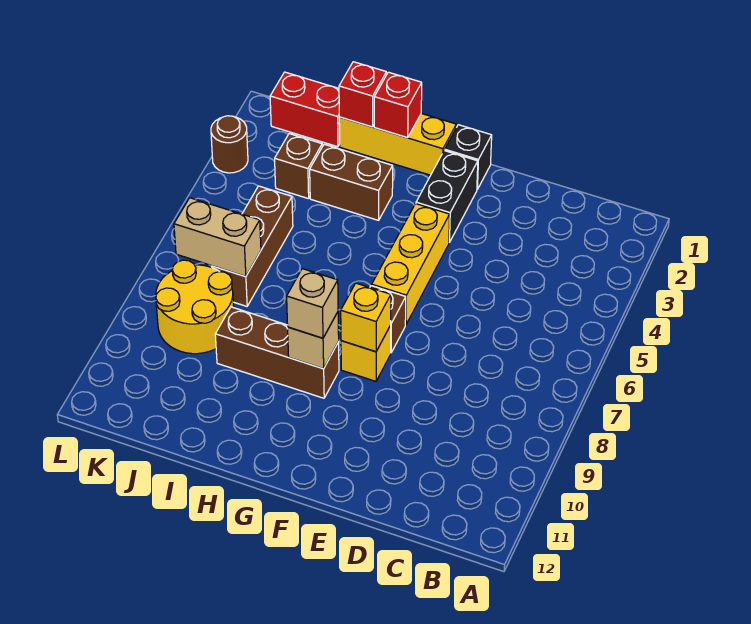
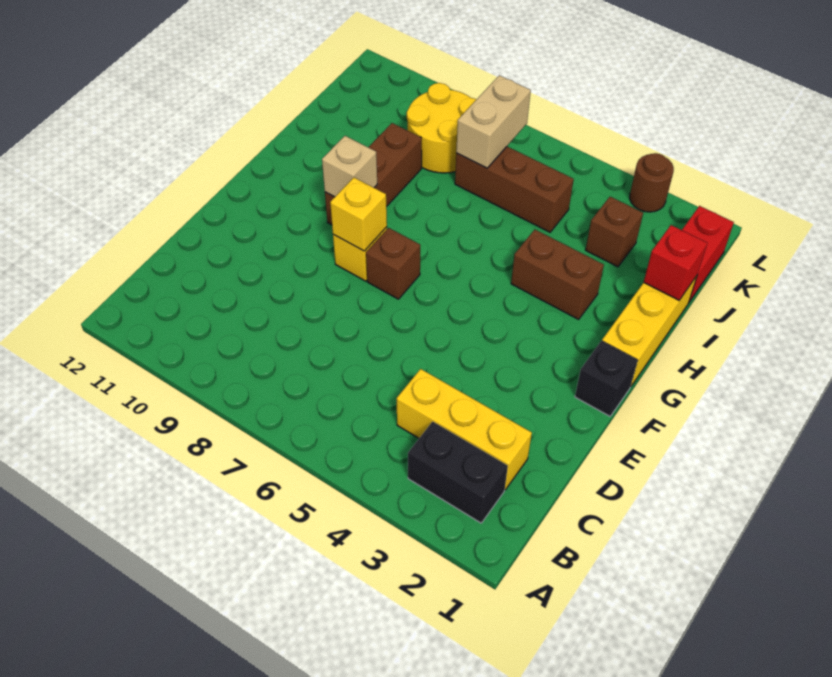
black brick F2:F3 level 1 -> black brick B2:B3 level 1
yellow brick F4:F6 level 1 -> yellow brick C2:C4 level 1
tan brick G9 level 3 -> none
red brick H1 level 2 -> none
brown brick H3:I3 level 1 -> brown brick H3:H4 level 1

